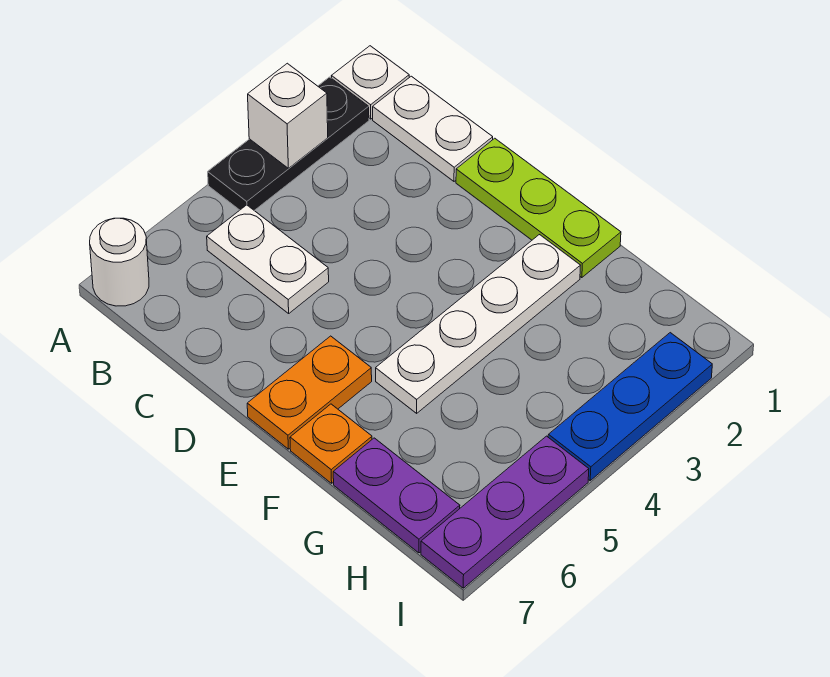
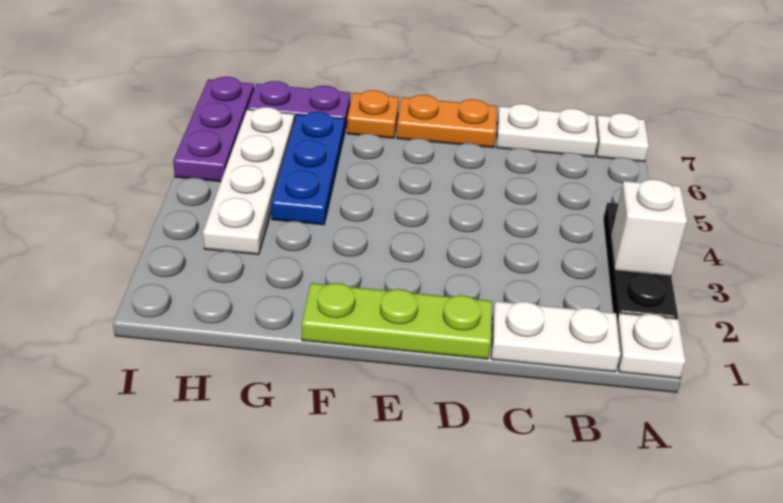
white round brick A7 level 1 -> white plate A7 level 1
white plate B5:C5 level 1 -> white plate B7:C7 level 1
orange plate E6:E7 level 1 -> orange plate D7:E7 level 1
white plate F2:F5 level 1 -> white plate H3:H6 level 1
blue plate I2:I4 level 1 -> blue plate G4:G6 level 1

